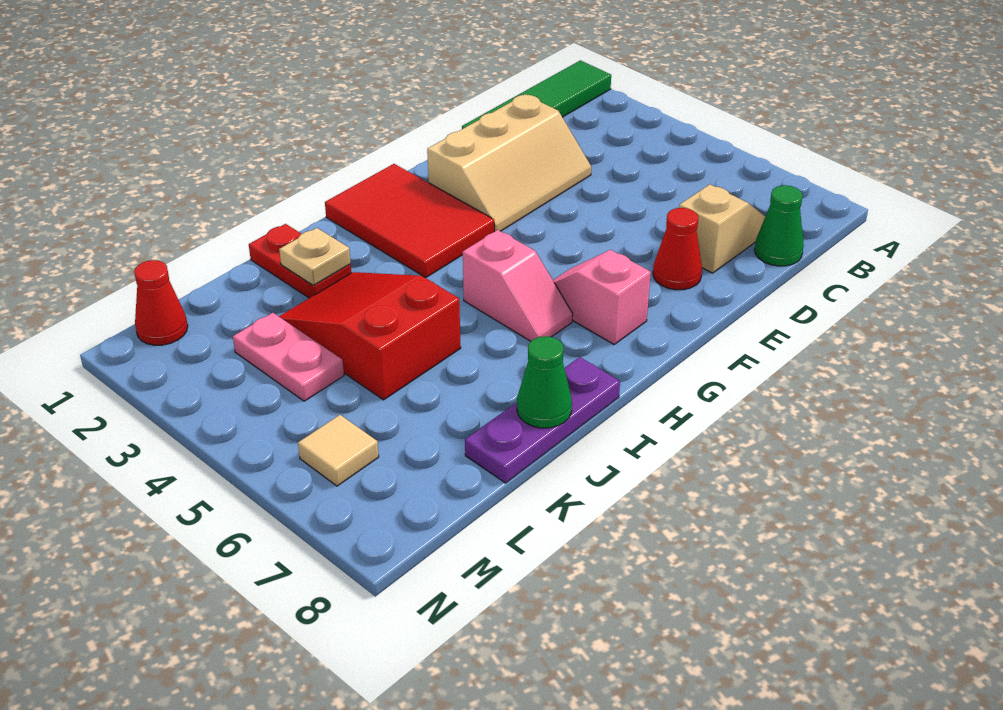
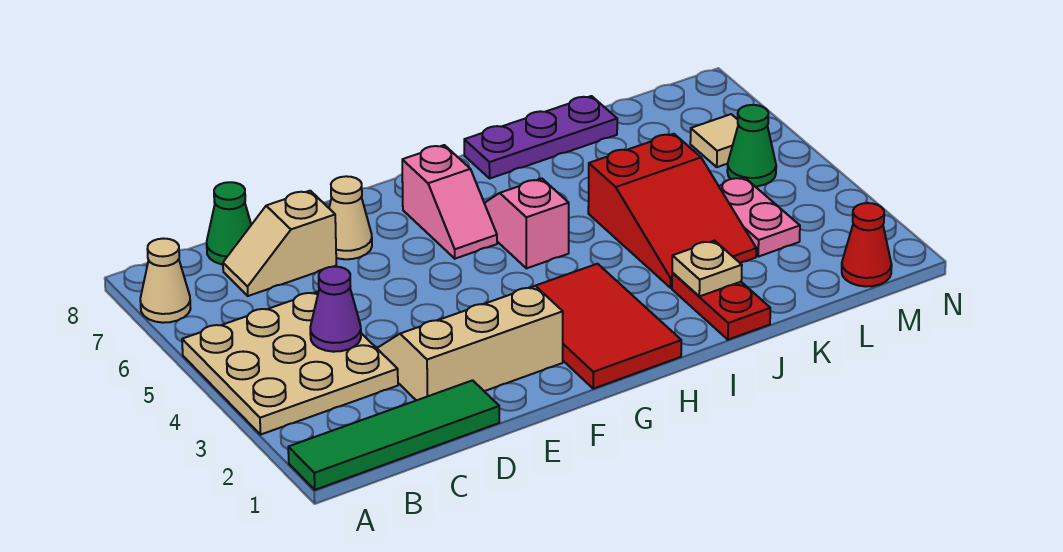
none -> tan plate A3:C5 level 1
none -> tan cone A7 level 1
none -> purple cone C4 level 2
red cone E7 level 1 -> tan cone E7 level 1
green cone J8 level 2 -> green cone M5 level 1

